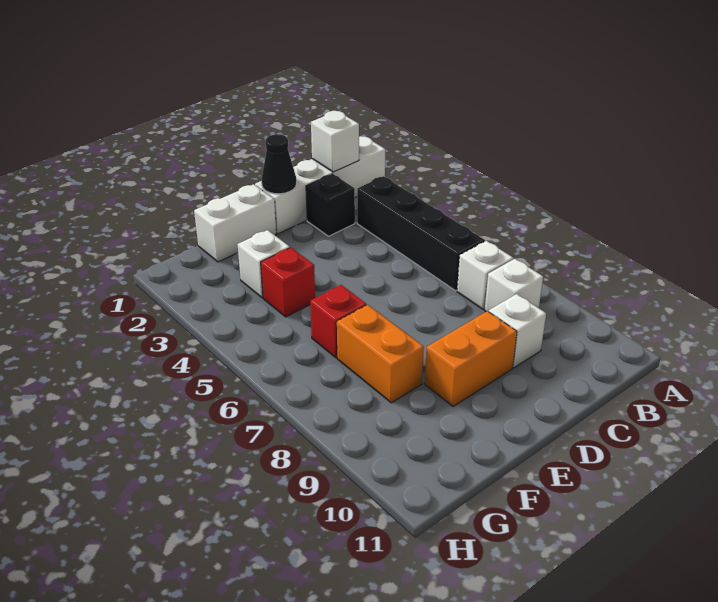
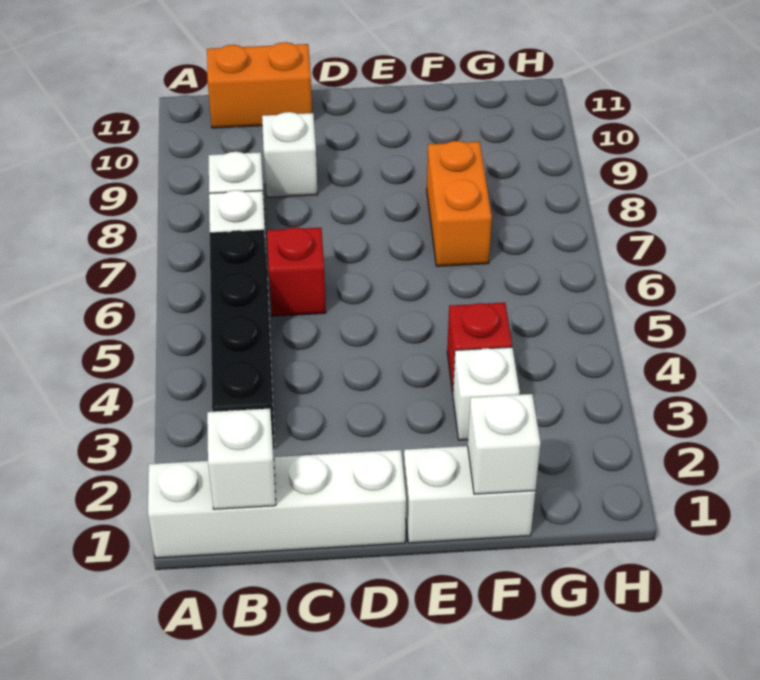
black brick C2 level 1 -> none
black cone D1 level 2 -> none
orange brick D9:E9 level 1 -> orange brick B11:C11 level 1
none -> white brick F1 level 2
red brick F6 level 1 -> red brick C6 level 1

